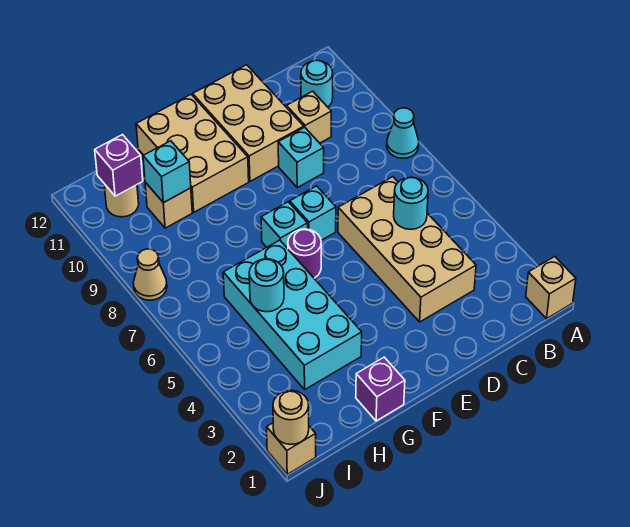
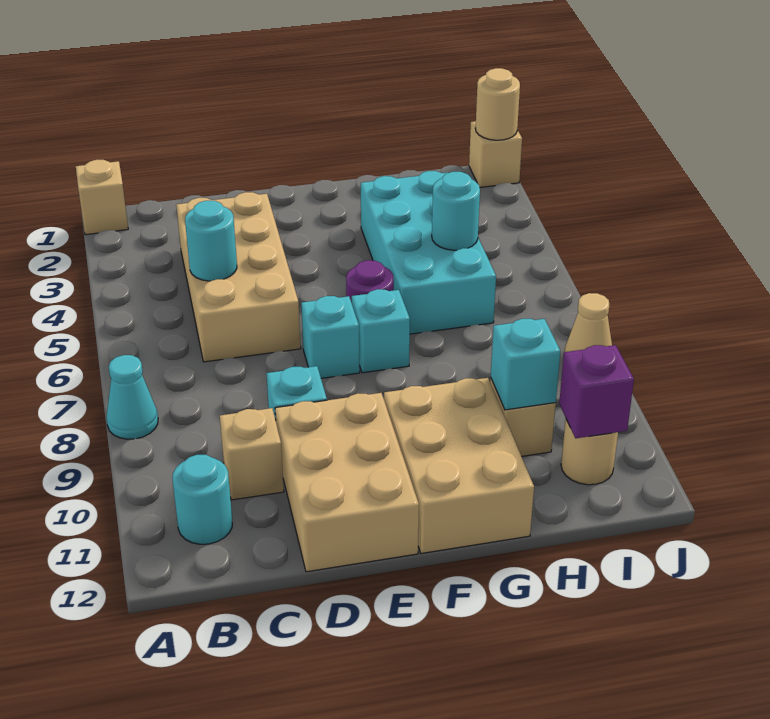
purple brick G1 level 1 -> none

